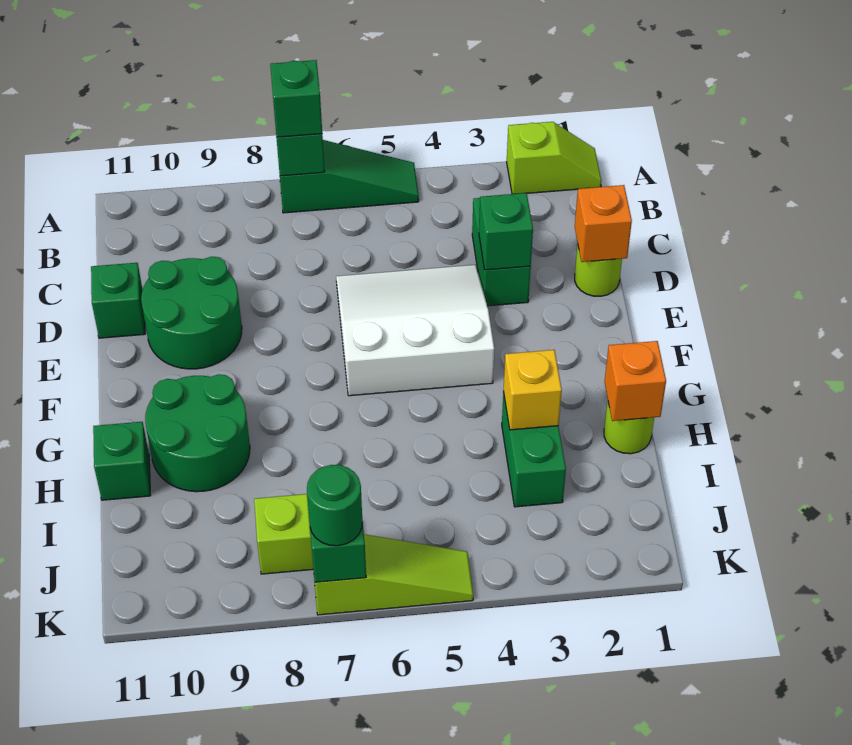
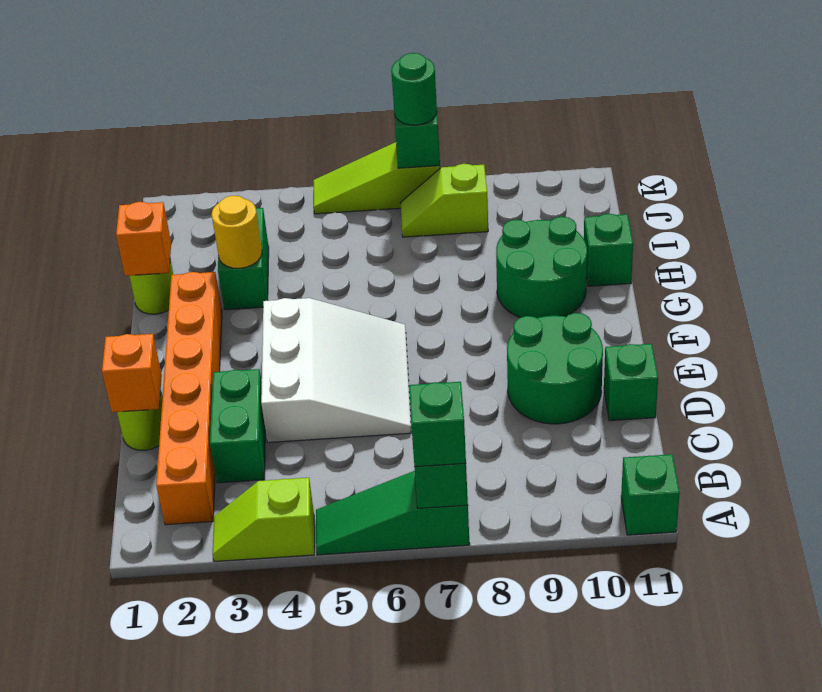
lime slope A1:A2 level 1 top 2 -> lime slope A3:A4 level 1 top 4
none -> orange brick B2:G2 level 1
green brick D3 level 2 -> green brick A11 level 1
white slope D4:F6 level 1 top F -> white slope D4:F6 level 1 top 4
yellow brick H3 level 2 -> yellow round brick H3 level 2

